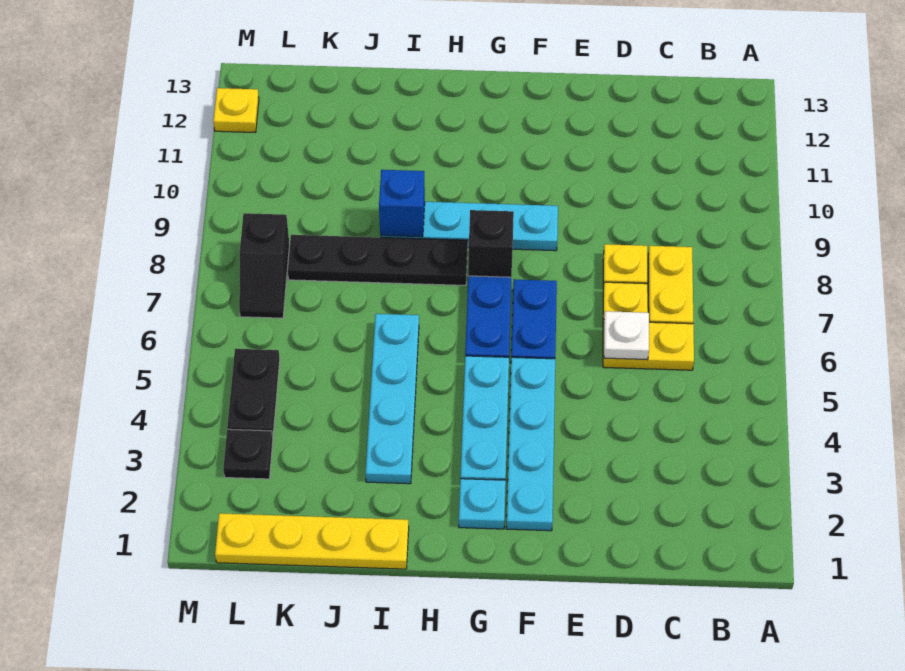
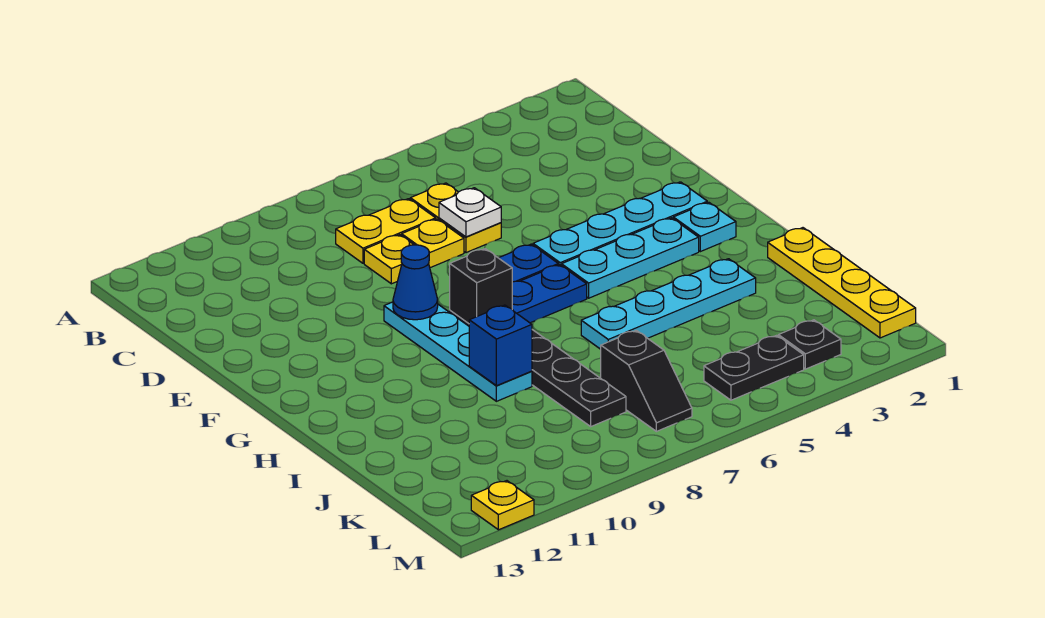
none -> blue cone F9 level 2
black slope L7:L8 level 1 top 8 -> black slope K7:L7 level 1 top K

